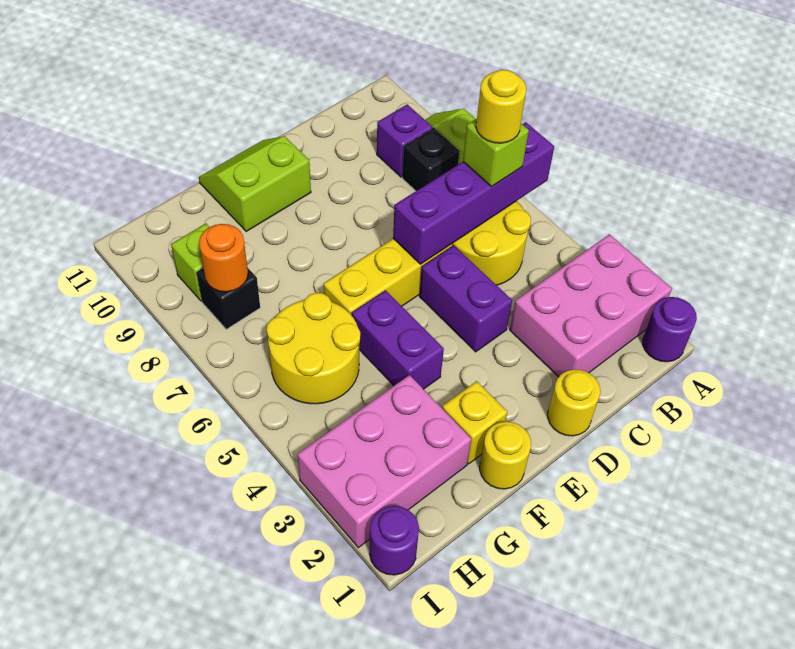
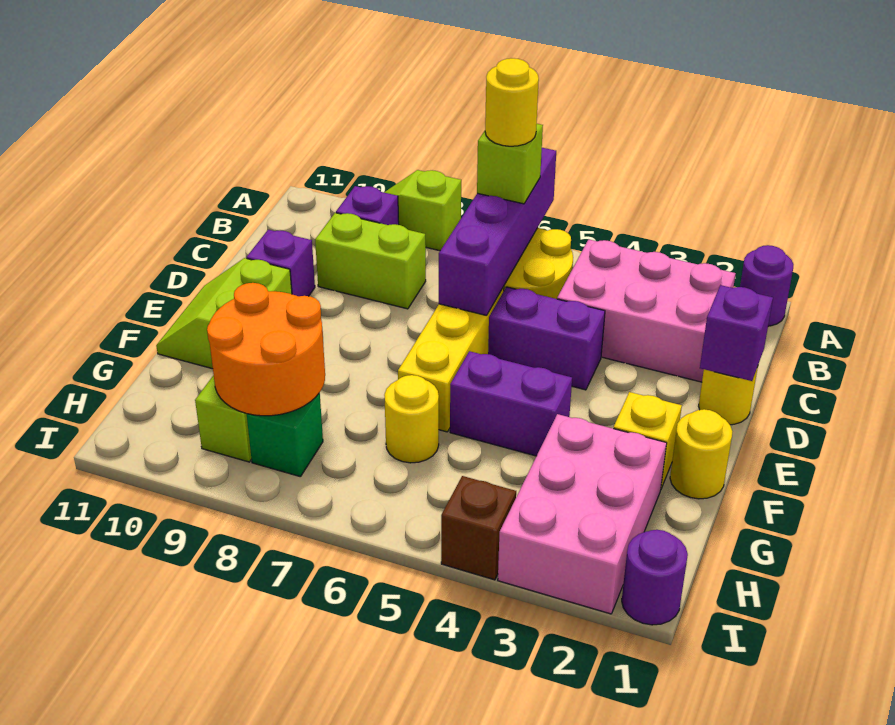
pink brick A2:C3 level 1 -> pink brick B2:C4 level 1
black brick B8 level 1 -> none
none -> lime brick C8:C9 level 1
none -> purple brick D1 level 2
none -> purple brick D10 level 1
yellow round brick G5:H6 level 1 -> yellow round brick G6 level 1
black brick H8 level 1 -> green brick H8 level 1
orange round brick H8 level 2 -> orange round brick G8:H9 level 2
none -> brown brick I4 level 1

